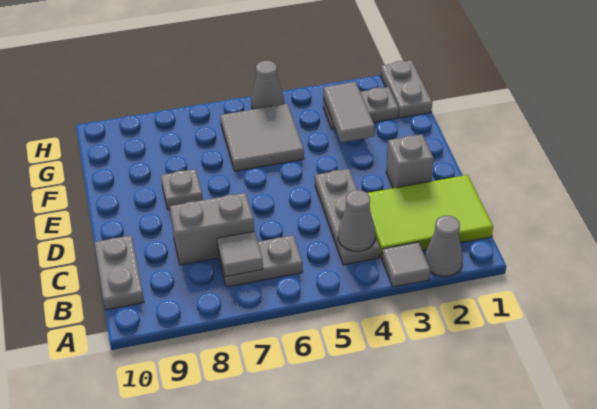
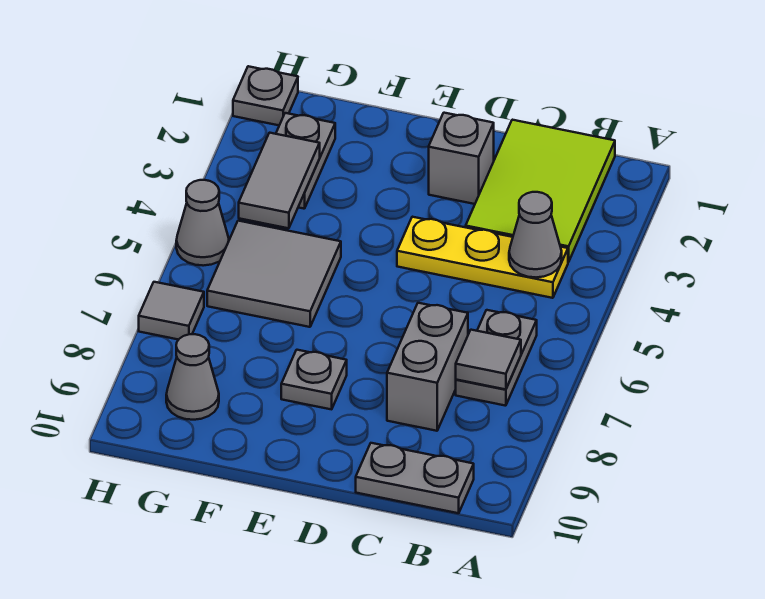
grey cone A2 level 1 -> grey cone G9 level 1
grey tile A3 level 1 -> grey tile H7 level 1
grey plate B4:D4 level 1 -> yellow plate B4:D4 level 1
grey tile F3:G3 level 2 -> grey tile G3:G4 level 2
grey plate G1:H1 level 1 -> grey plate H1 level 1

